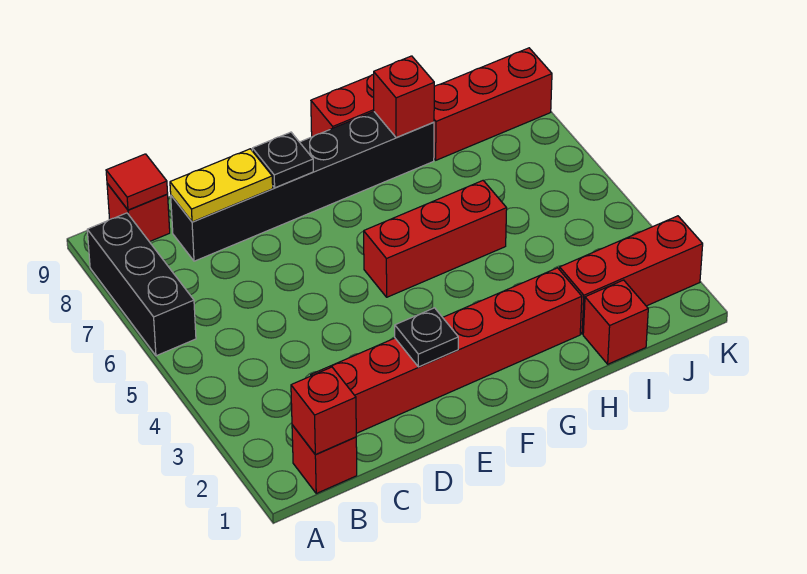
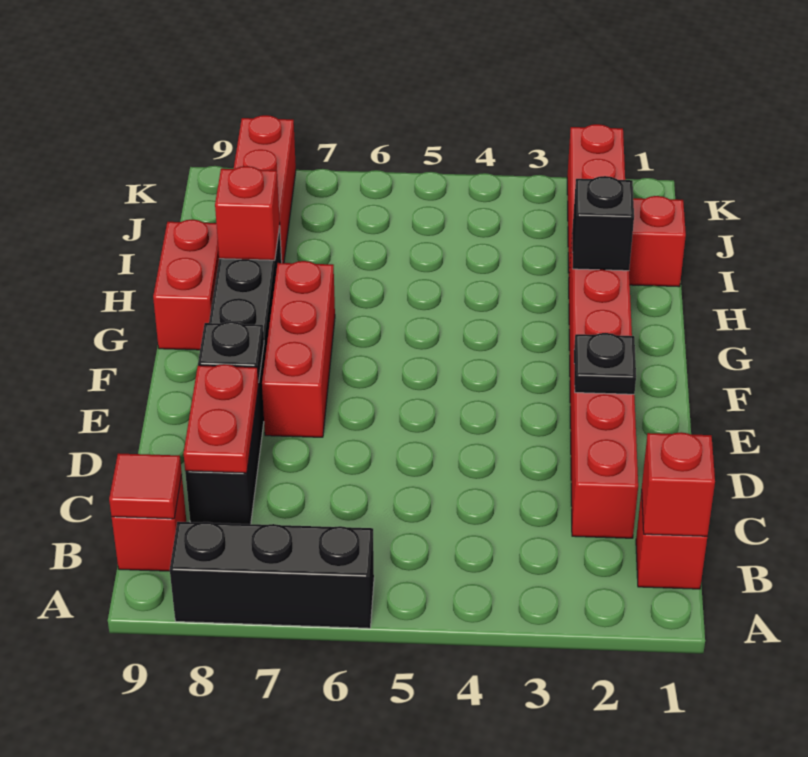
yellow plate C8:D8 level 2 -> red plate C8:D8 level 2
red brick F5:H5 level 1 -> red brick E7:G7 level 1
none -> black brick H2 level 2

